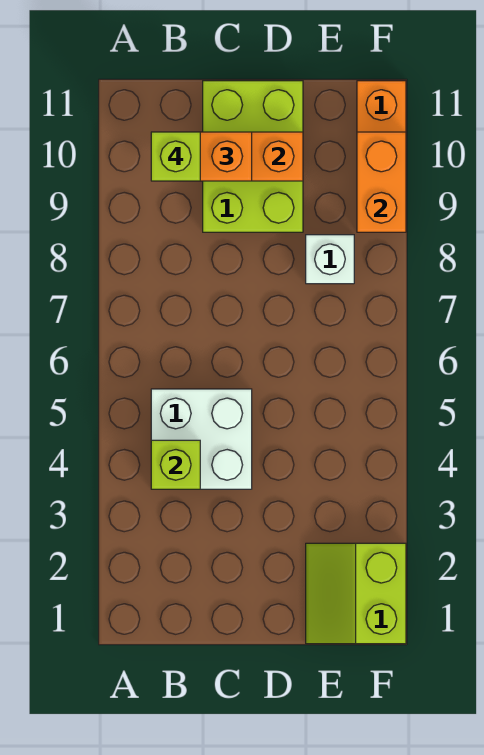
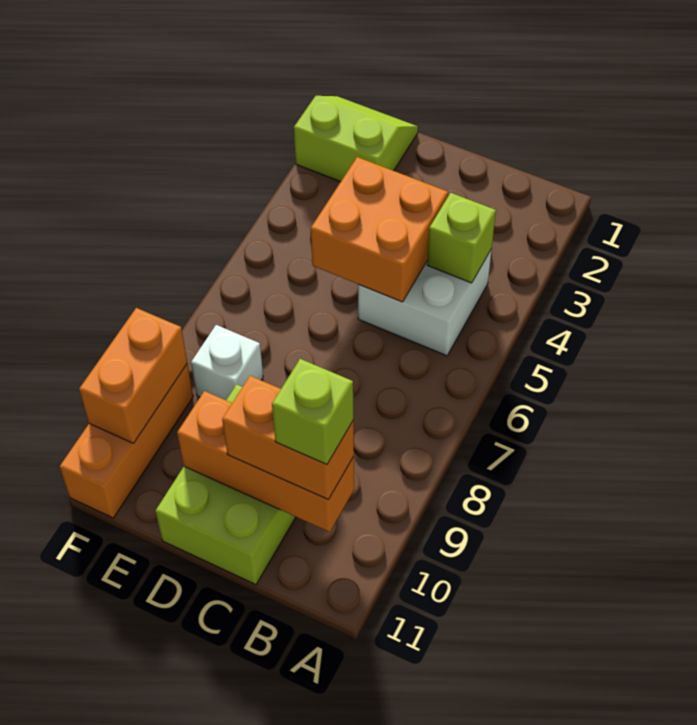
none -> orange brick C4:D5 level 2
lime slope E1:F2 level 1 top F -> lime slope E1:F2 level 1 top 2

